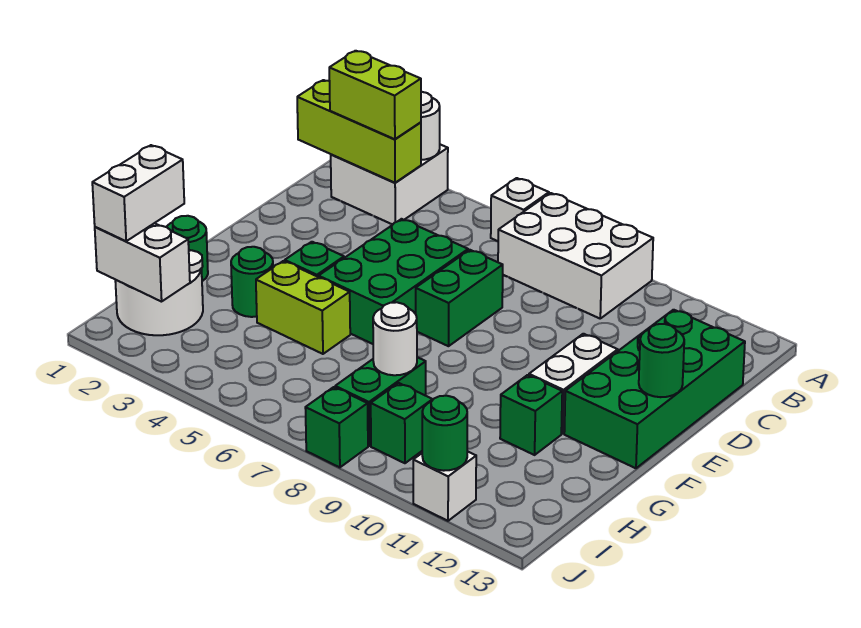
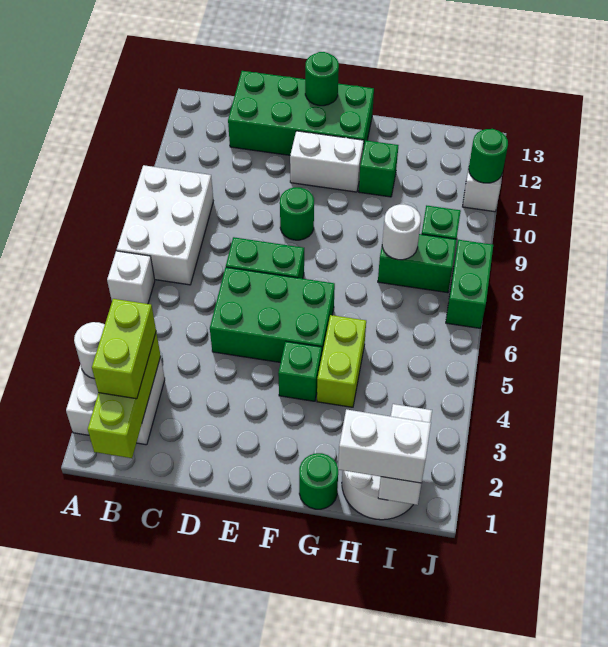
green round brick G3 level 1 -> green round brick E9 level 1
green brick J8 level 1 -> green brick J7:J8 level 1

